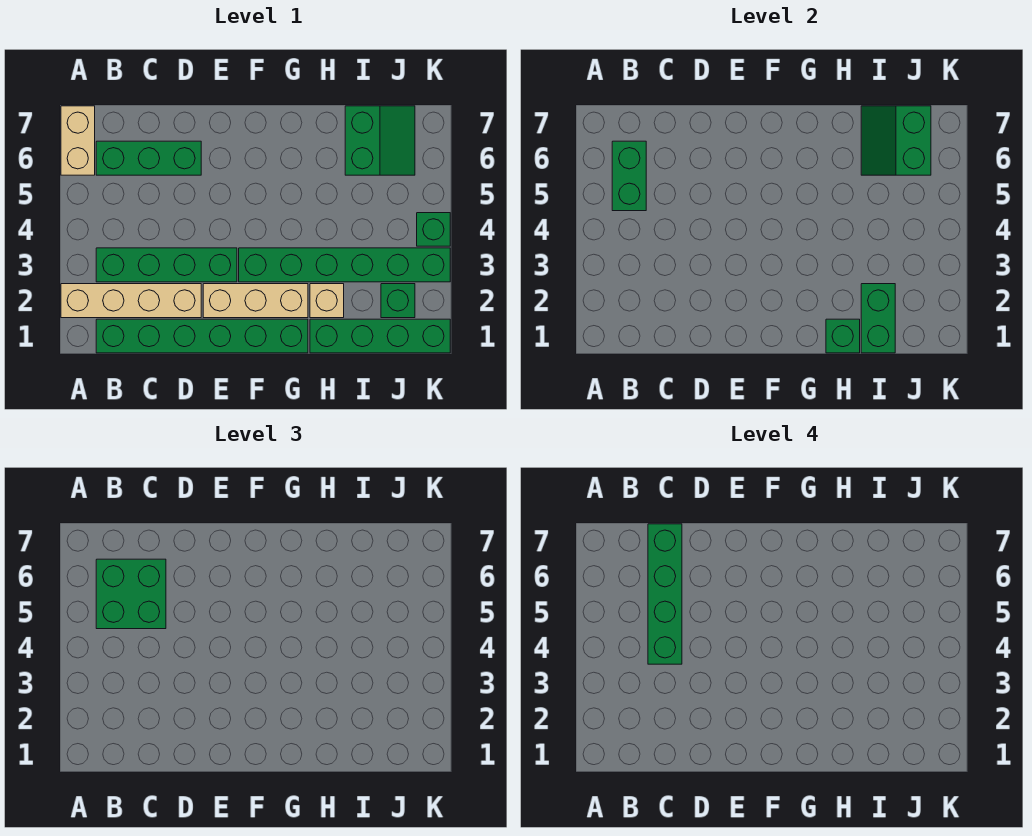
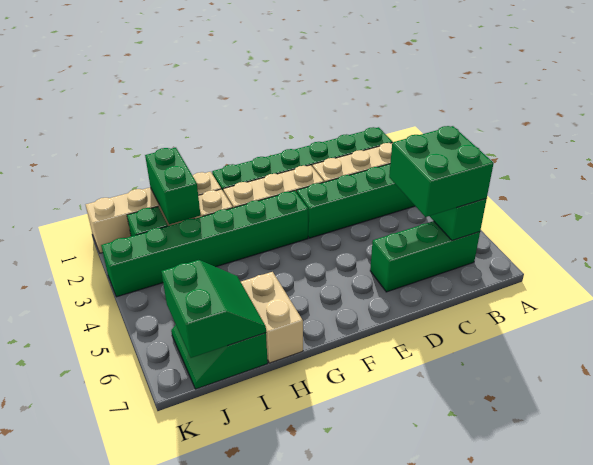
tan brick A6:A7 level 1 -> tan brick H6:H7 level 1
green brick C4:C7 level 4 -> none
green brick H1:K1 level 1 -> tan brick H1:K1 level 1
green brick H1 level 2 -> none
green brick K4 level 1 -> none

